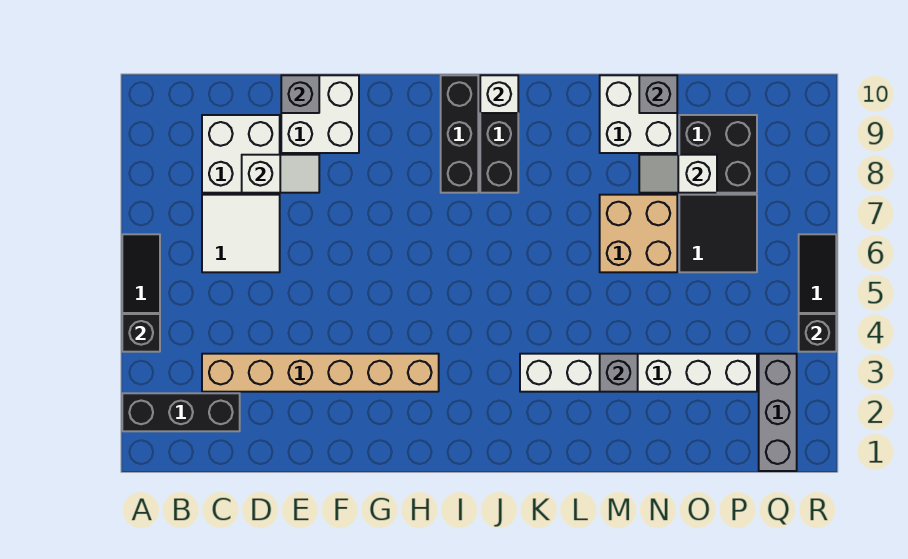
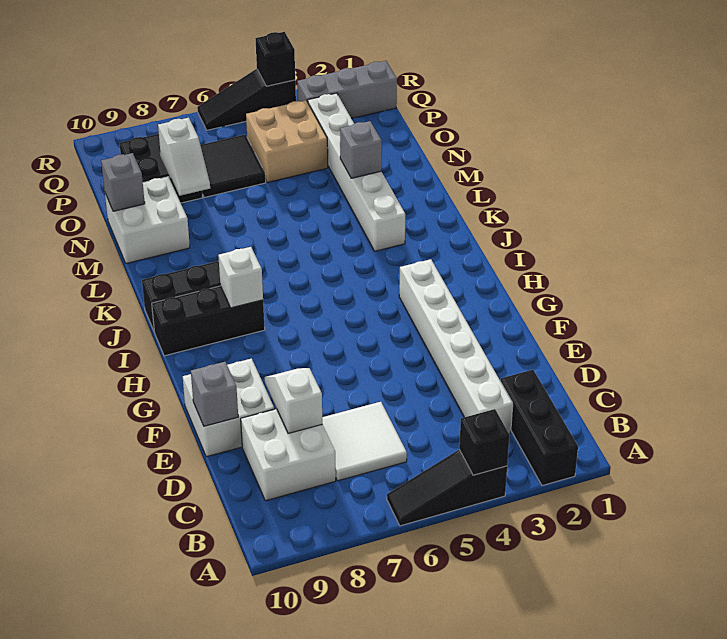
tan brick C3:H3 level 1 -> white brick C3:H3 level 1
white brick J10 level 2 -> white brick I8 level 2
tan brick M6:N7 level 1 -> tan brick O4:P5 level 1

